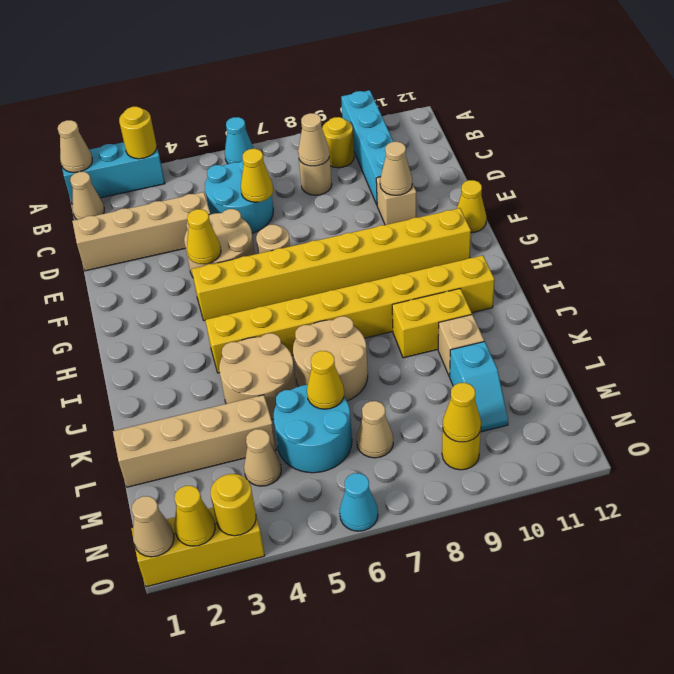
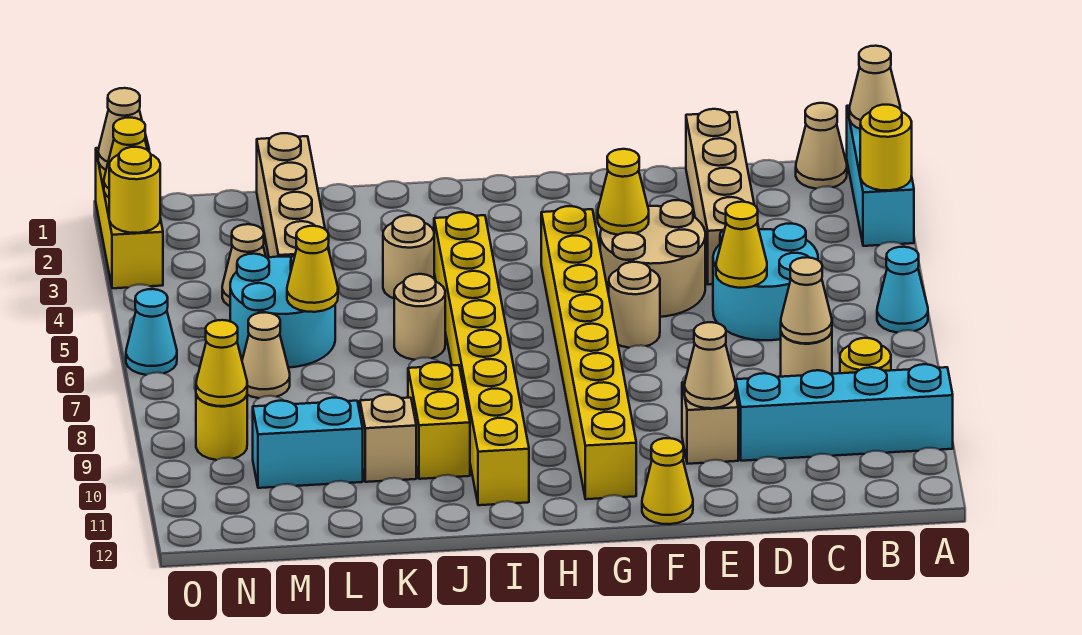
tan round brick J4:K5 level 1 -> tan round brick J4 level 1
tan round brick J6:K7 level 1 -> tan round brick J6 level 1
cyan slope L10:M10 level 1 top L -> cyan brick L10:M10 level 1

